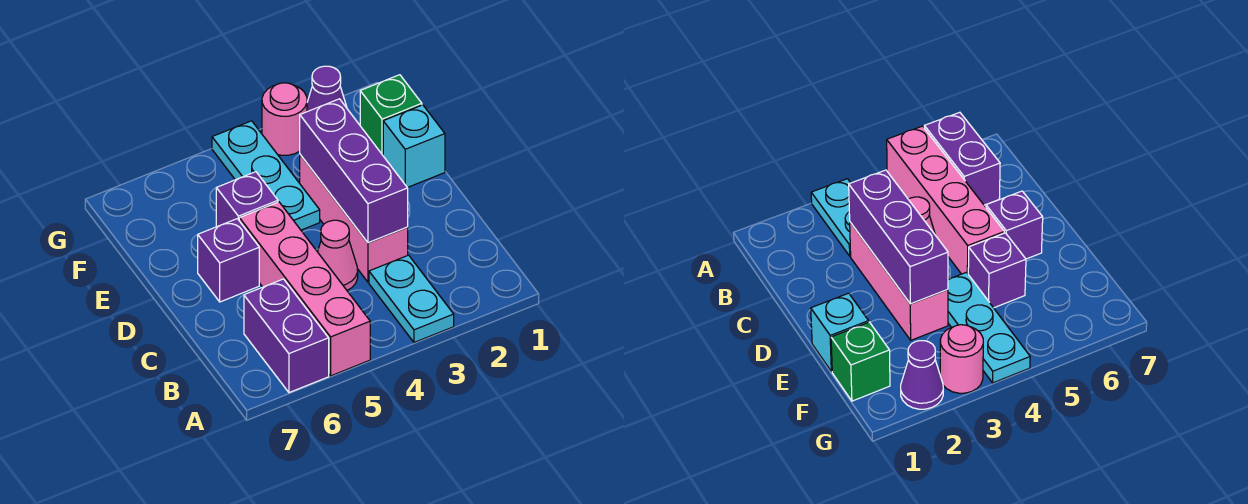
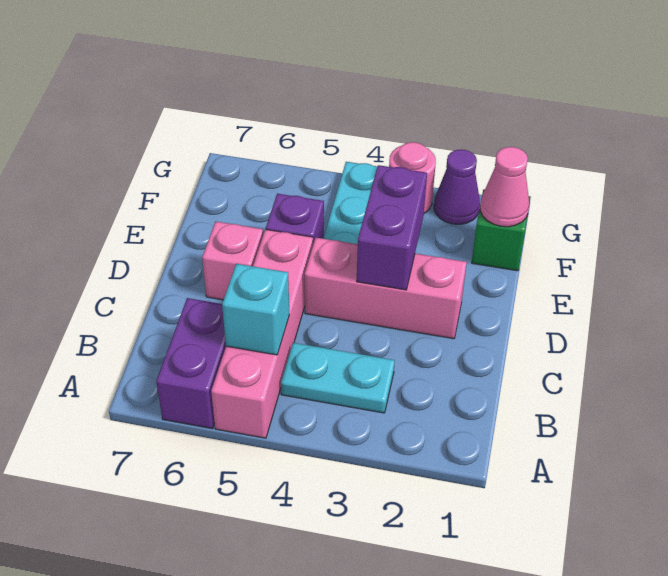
cyan plate A3:B3 level 1 -> cyan plate B3:B4 level 1
pink brick C3:E3 level 1 -> pink brick D2:D4 level 1
purple brick C3:E3 level 2 -> purple brick D3:E3 level 2
pink cone C4 level 1 -> pink cone F1 level 2
purple brick D6 level 1 -> pink brick D6 level 1
cyan brick E1 level 1 -> cyan brick B5 level 2

